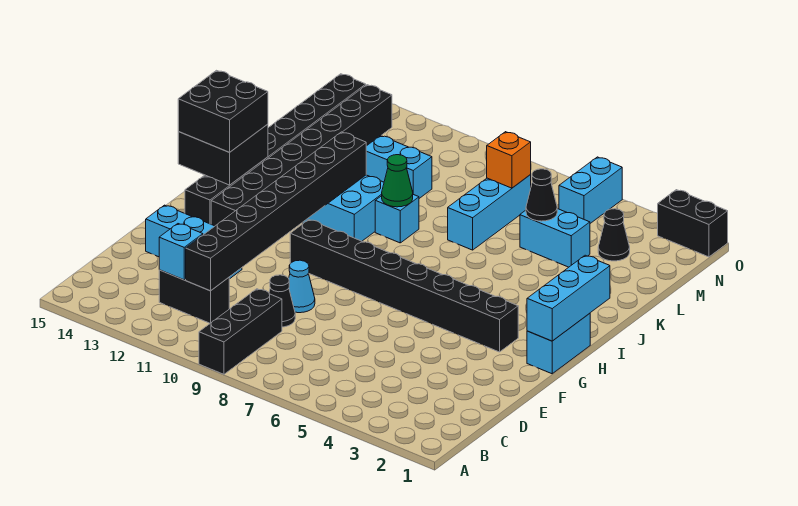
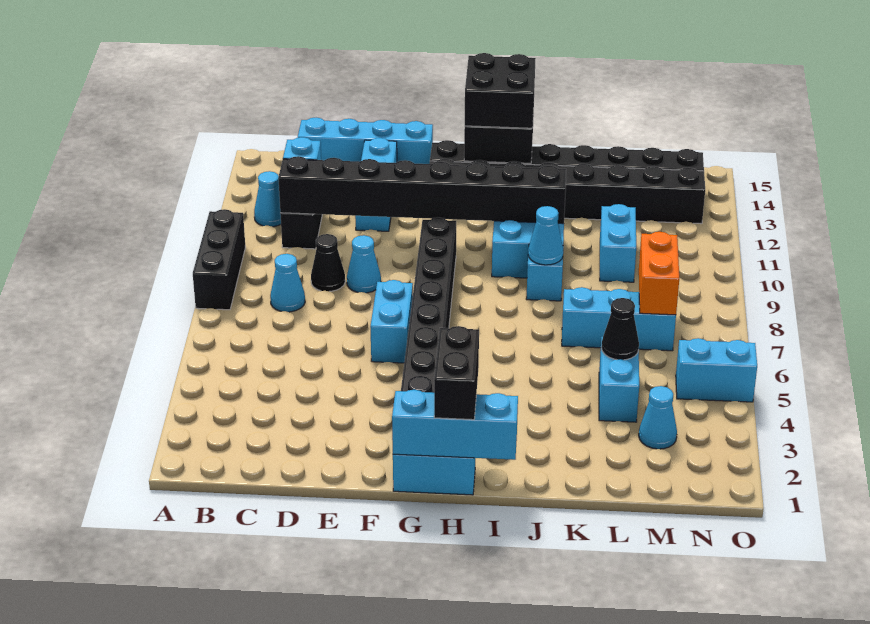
black brick A9:C9 level 1 -> black brick A8:A10 level 1
none -> cyan cone B12 level 1
none -> cyan cone C8 level 1
none -> cyan brick C15:F15 level 1
none -> cyan brick F6:F7 level 1
green cone J9 level 2 -> cyan cone J9 level 2
black cone M3 level 1 -> cyan cone M3 level 1
orange brick M7 level 2 -> orange brick M7:M8 level 2
black brick O1:O2 level 1 -> black brick H1:H2 level 3

